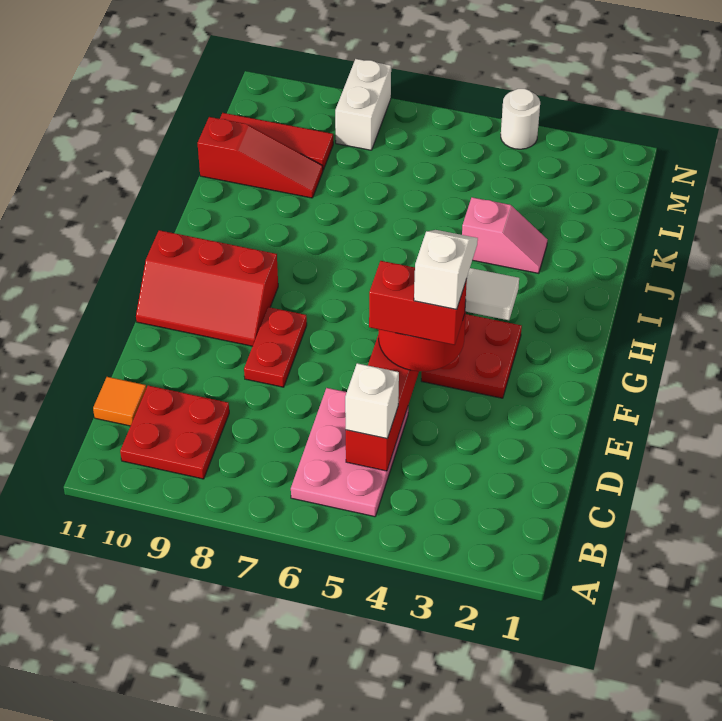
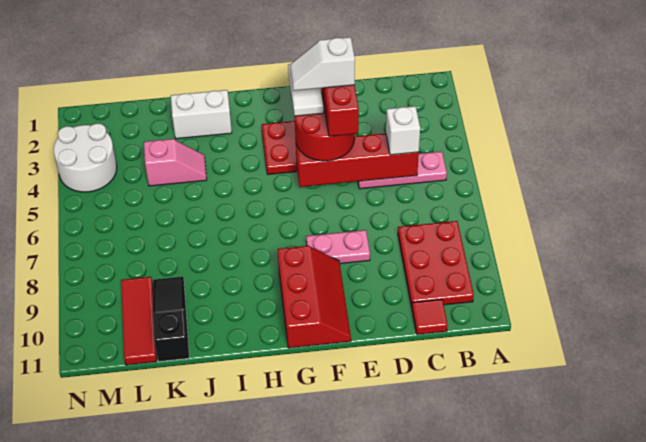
pink plate B5:D6 level 1 -> pink plate B5:D5 level 1
red plate B9:C10 level 1 -> red plate B8:C10 level 1
orange tile C11 level 1 -> red tile C11 level 1
red plate E8:F8 level 1 -> pink plate E8:F8 level 1
pink slope J3:J4 level 1 top 4 -> pink slope J4:K4 level 1 top K
red slope K9:K11 level 1 top 11 -> black slope K9:K11 level 1 top 11
white brick M8:N8 level 1 -> white brick I2:J2 level 1
white round brick N4 level 1 -> white round brick M3:N4 level 1

